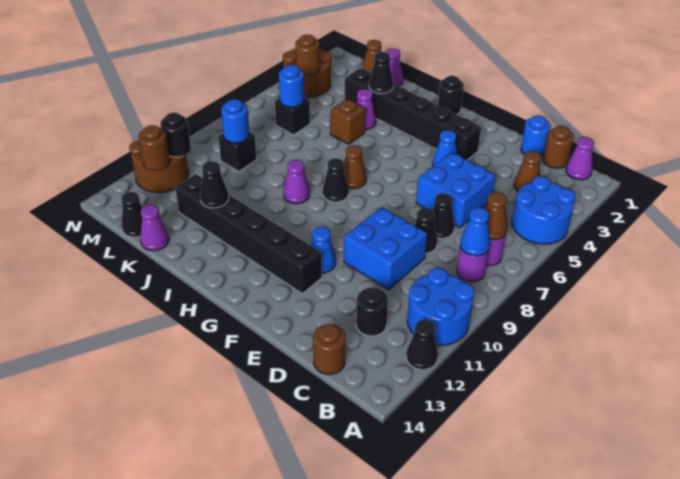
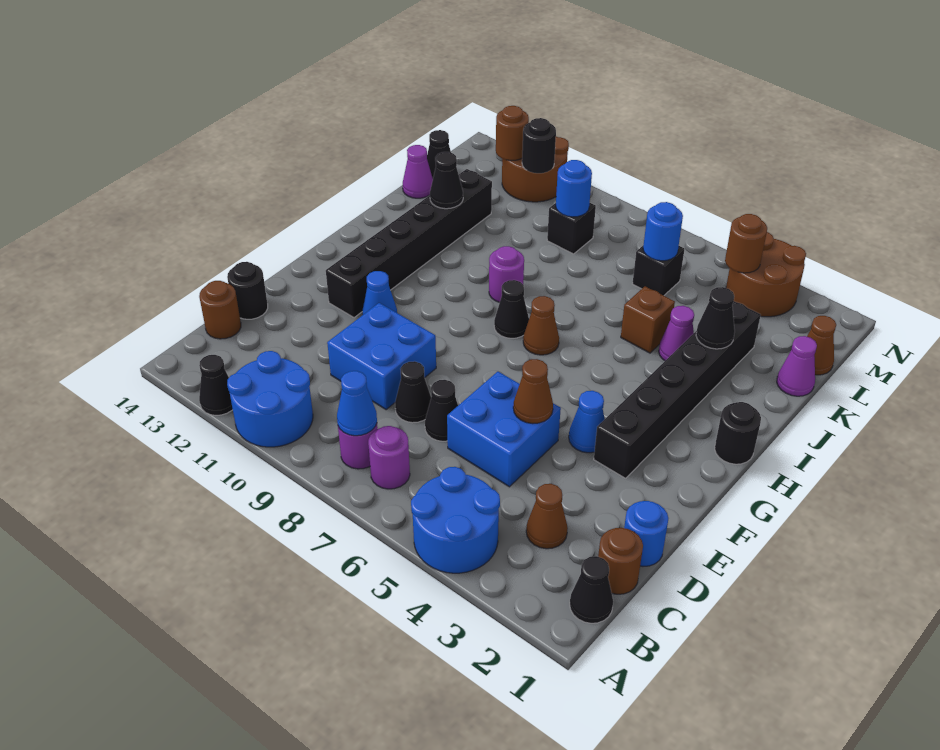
purple cone B1 level 1 -> black cone B1 level 1
brown cone B7 level 2 -> brown cone E5 level 2
black round brick C12 level 1 -> black round brick D14 level 1
purple cone I9 level 1 -> purple round brick I9 level 1

